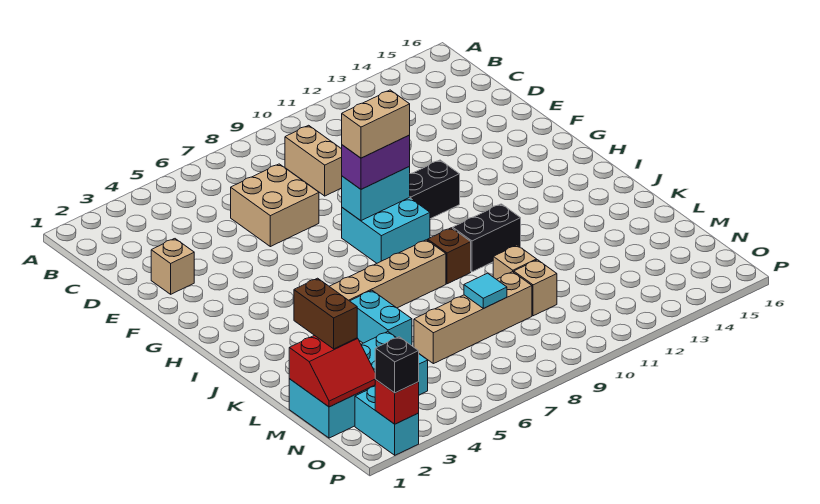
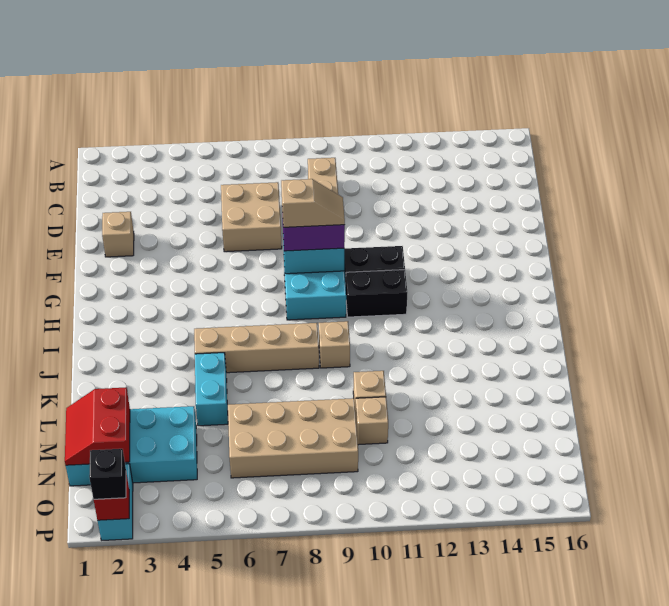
tan brick G8:G9 level 4 -> tan slope G8:G9 level 4 top 8
brown brick J9 level 1 -> tan brick J9 level 1
black brick J10:J11 level 1 -> black brick H10:H11 level 1
brown brick L2:M2 level 3 -> none
red slope M1:N2 level 2 top M -> red slope M1:N2 level 2 top 2
tan brick M6:M9 level 1 -> tan brick M6:N9 level 1
cyan tile M8 level 2 -> none

